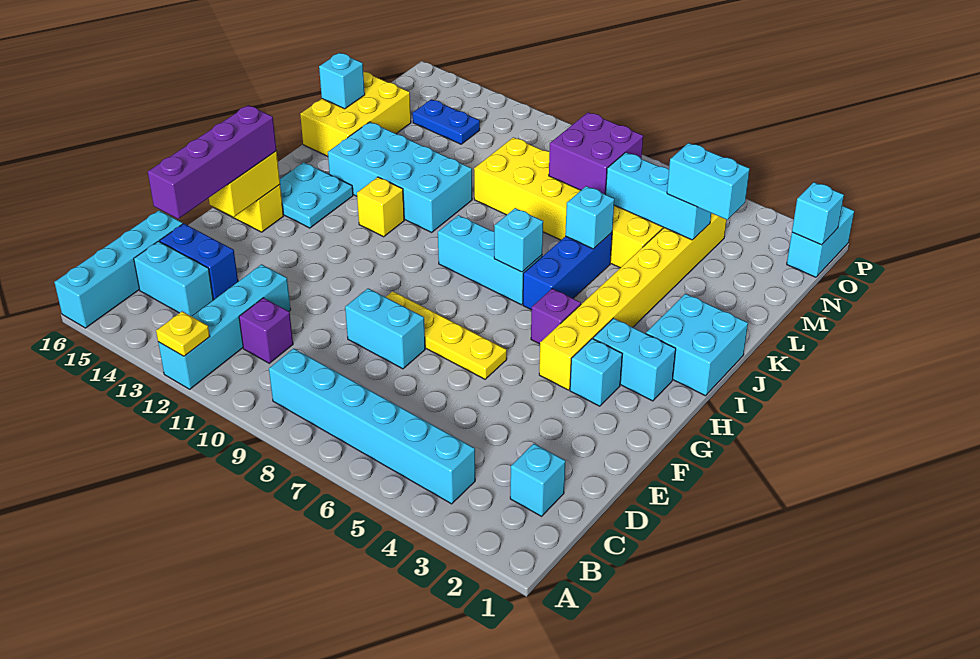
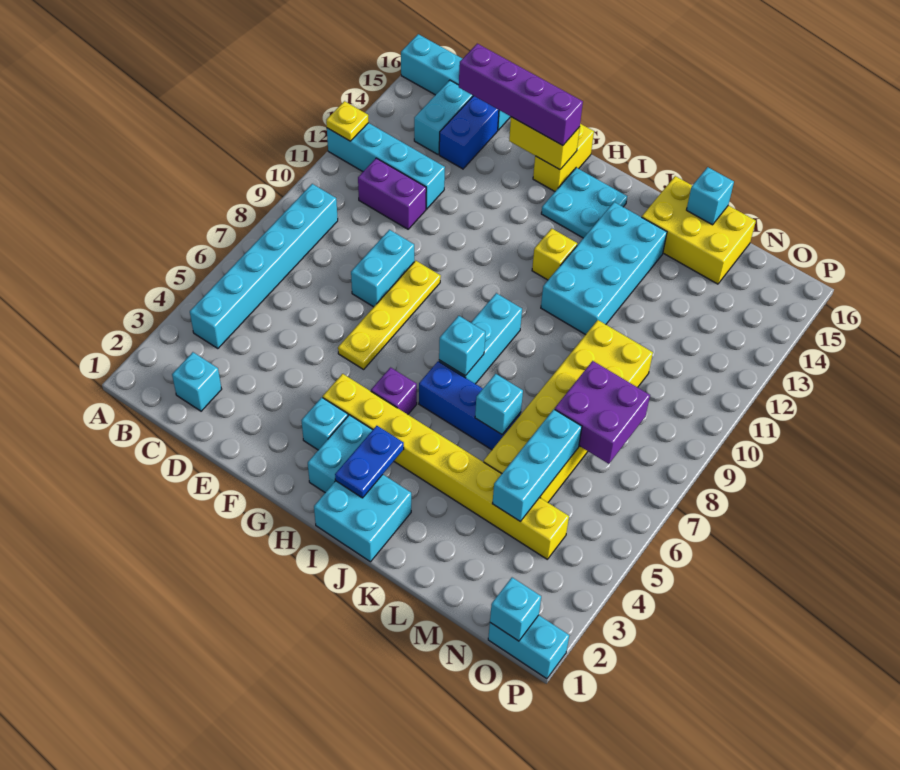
purple brick C11 level 1 -> purple brick C11:D11 level 1
cyan brick M3:M4 level 3 -> none
blue plate N13:N14 level 1 -> blue plate I2:I3 level 2

